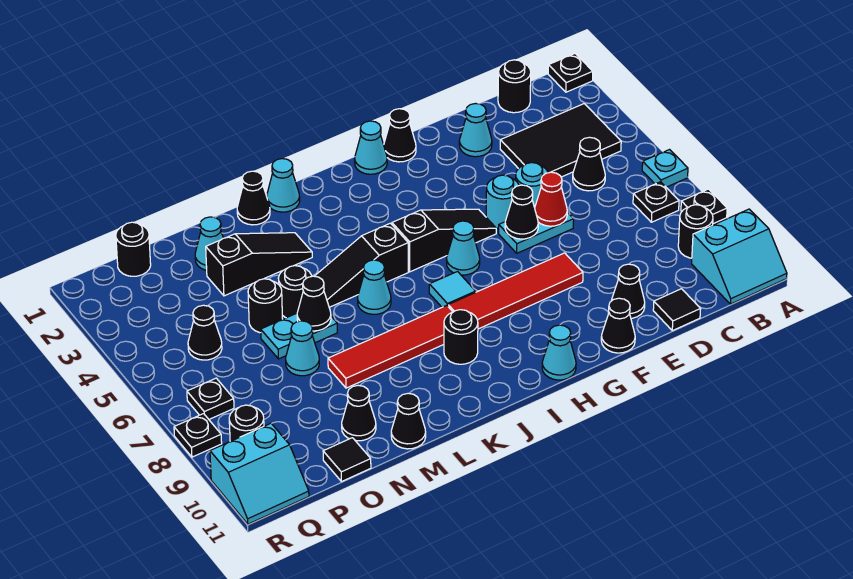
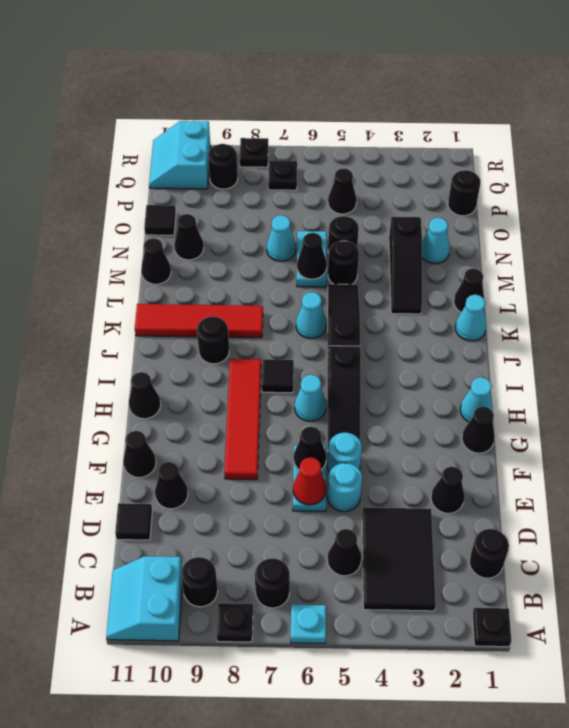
black plate B7 level 1 -> black round brick B7 level 1
cyan cone E2 level 1 -> black cone E2 level 1
cyan cone H11 level 1 -> black cone H11 level 1
cyan tile I7 level 1 -> black tile I7 level 1
red tile J8:M8 level 1 -> red tile K8:K11 level 1

